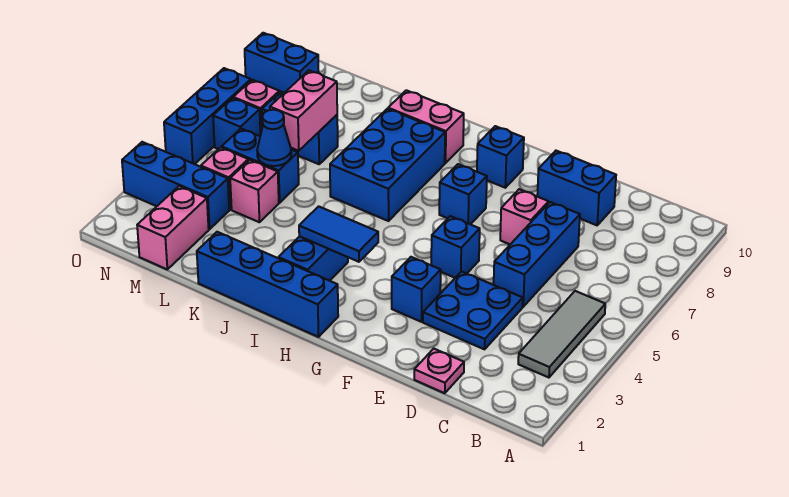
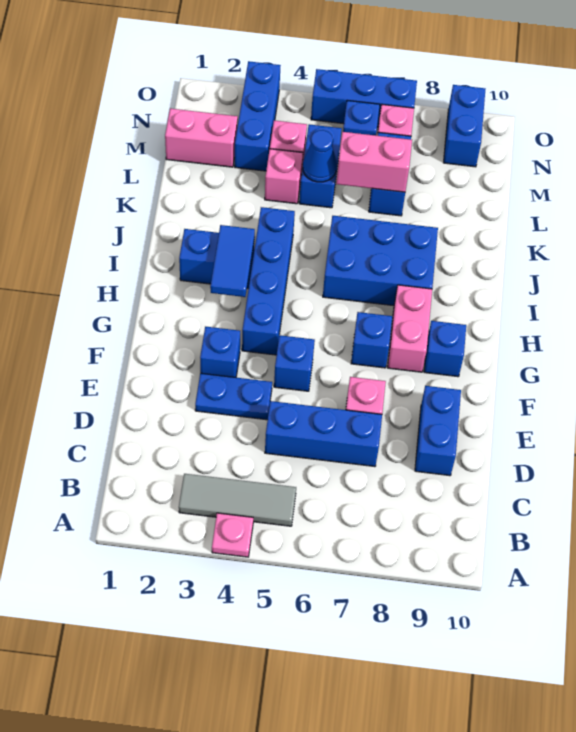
pink plate D1 level 1 -> pink plate A4 level 1
blue plate D3:E4 level 1 -> blue plate E3:E4 level 1
blue brick H1:K1 level 1 -> blue brick G4:J4 level 1
pink brick I9:J9 level 1 -> pink brick G8:H8 level 1

